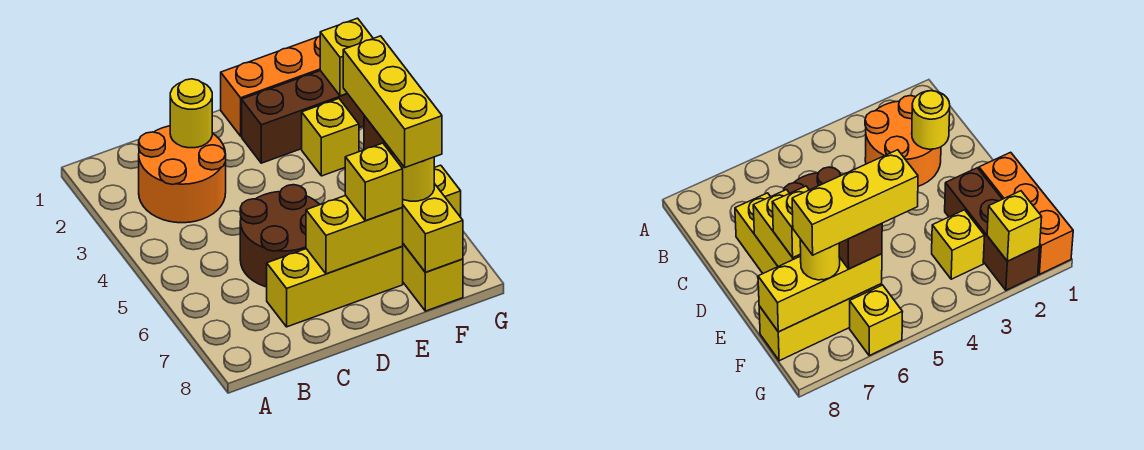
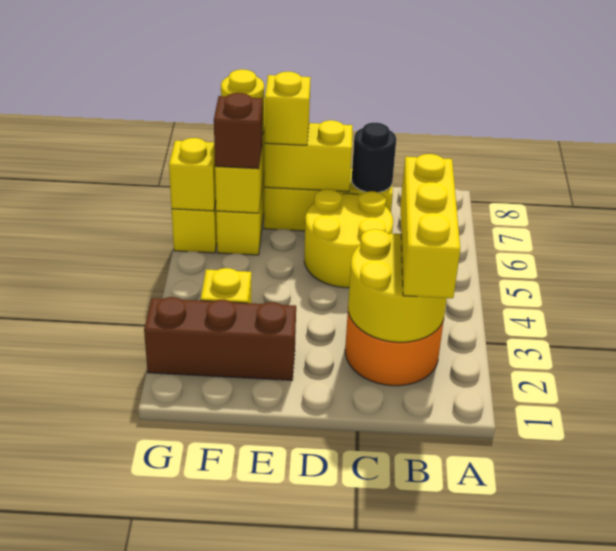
yellow round brick C2 level 2 -> yellow round brick B2:C3 level 2
brown round brick C5:D6 level 1 -> yellow round brick C5:D6 level 1
none -> black round brick C7 level 2
orange brick E1:G1 level 1 -> none
yellow brick F5:F7 level 4 -> yellow brick B2:B4 level 3
yellow brick G2 level 2 -> yellow brick G6 level 2

